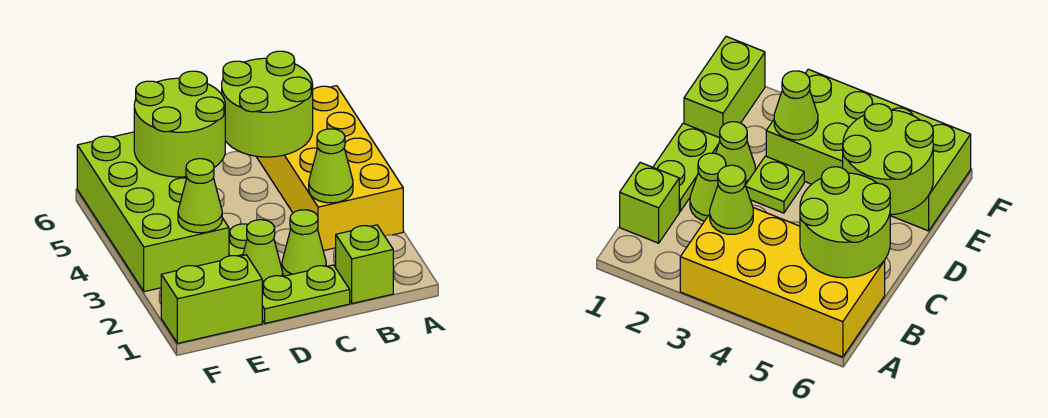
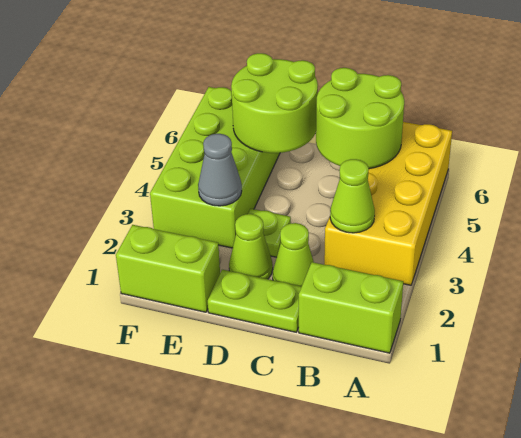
lime brick B1 level 1 -> lime brick A1:B1 level 1
lime cone E3 level 2 -> grey cone E3 level 2

